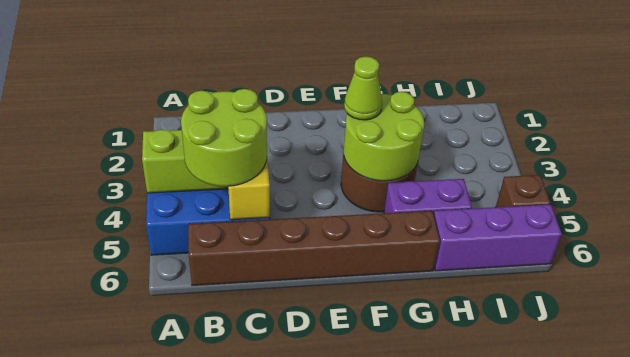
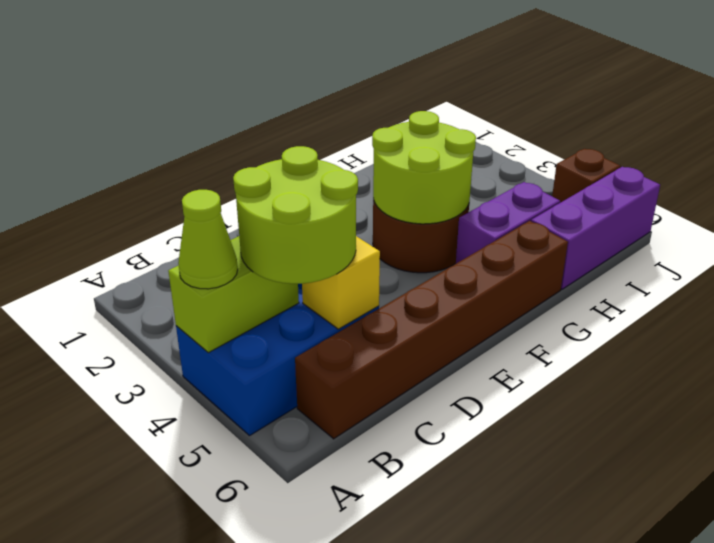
lime cone F3 level 3 -> lime cone A4 level 3

